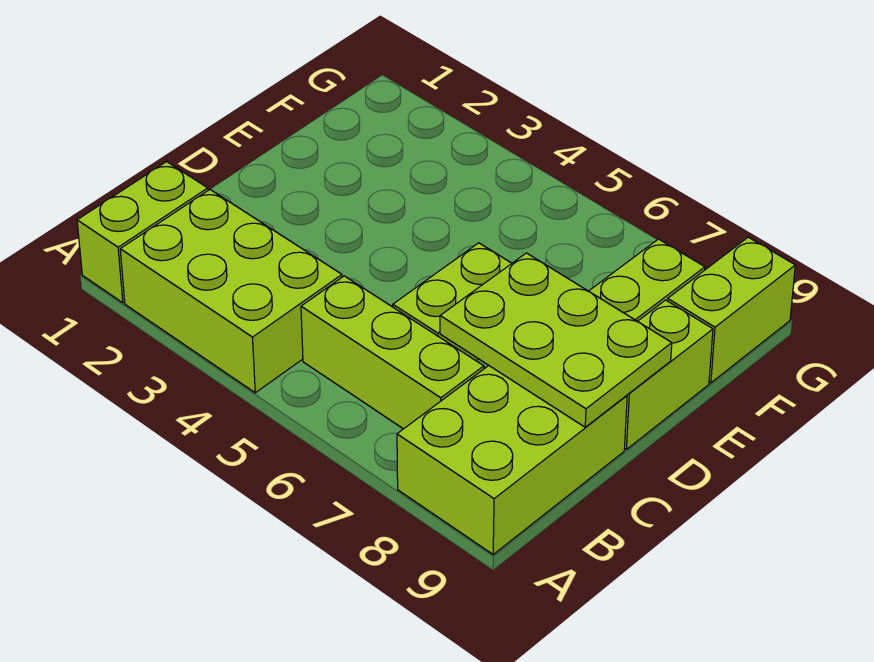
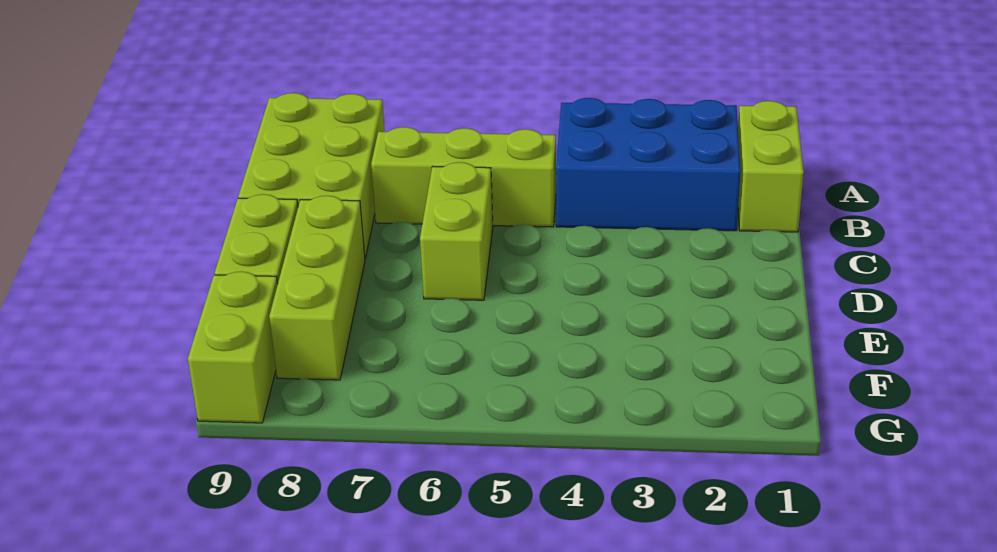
lime brick A2:B4 level 1 -> blue brick A2:B4 level 1
lime plate C7:D9 level 2 -> none

